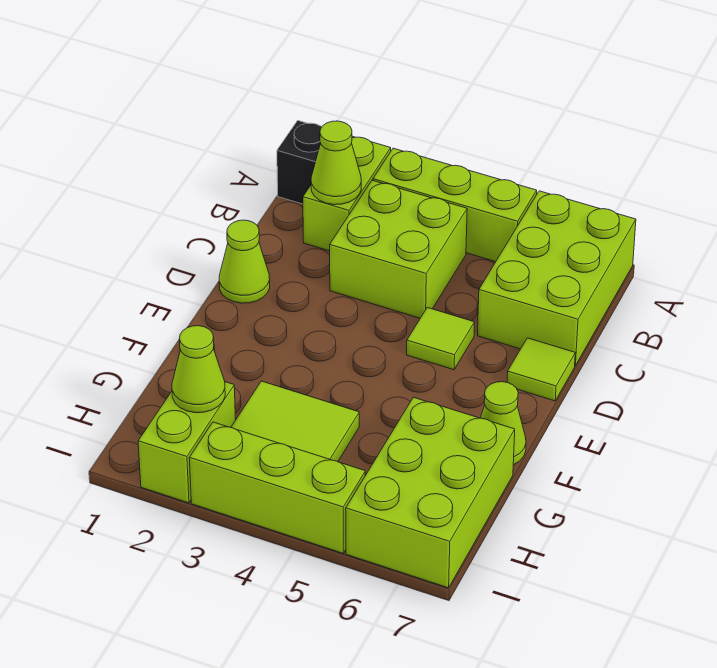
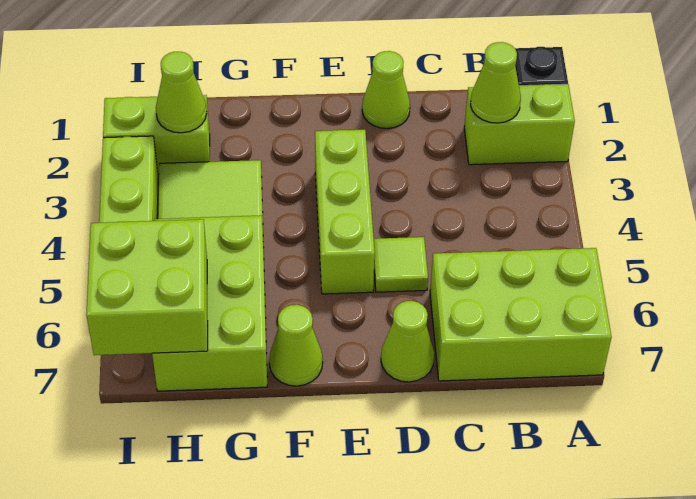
lime brick A3:A5 level 1 -> lime brick E3:E5 level 1
lime brick B3:C4 level 1 -> lime brick H6:I7 level 2
lime tile D7 level 1 -> lime cone D7 level 1
lime brick G6:I7 level 1 -> lime brick G5:H7 level 1

